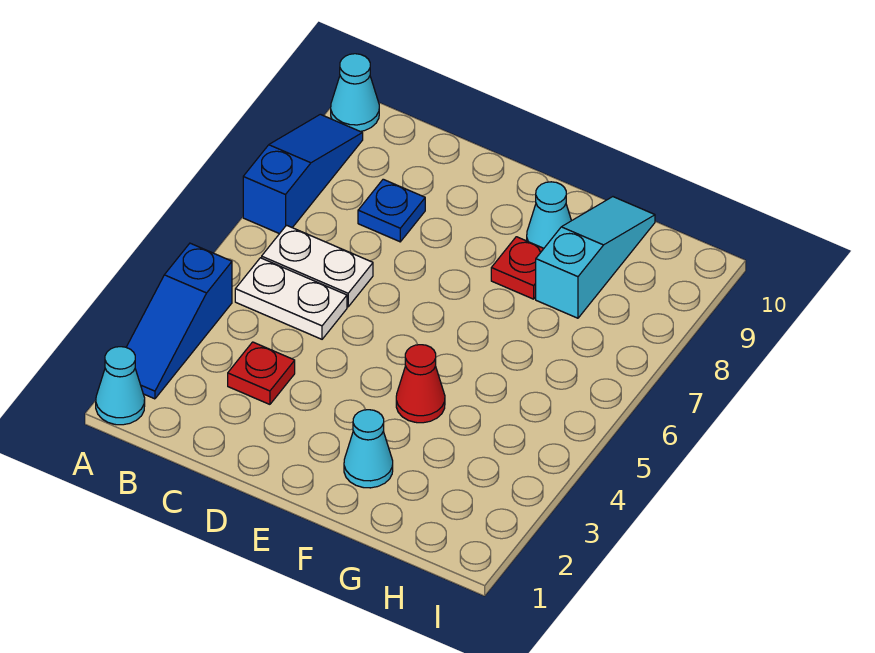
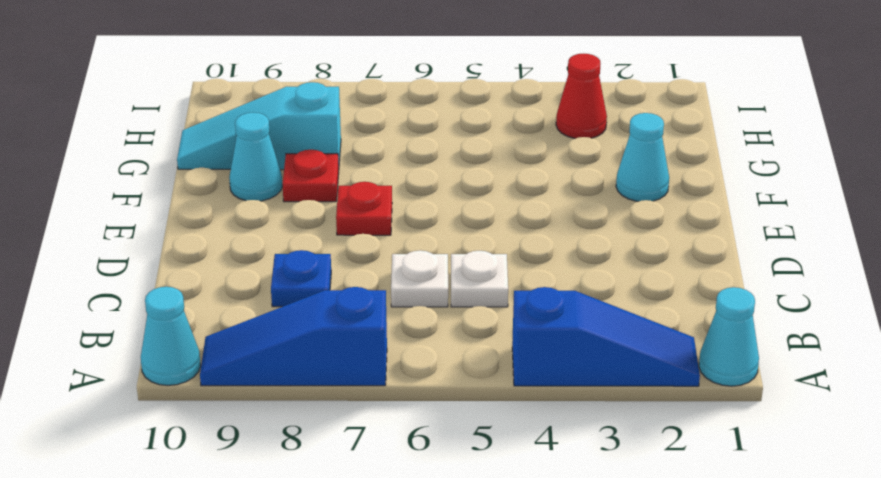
white plate B5:C5 level 1 -> white plate C5 level 1
white plate B6:C6 level 1 -> white plate C6 level 1
red plate C3 level 1 -> red plate E7 level 1
red cone F4 level 1 -> red cone H3 level 1

